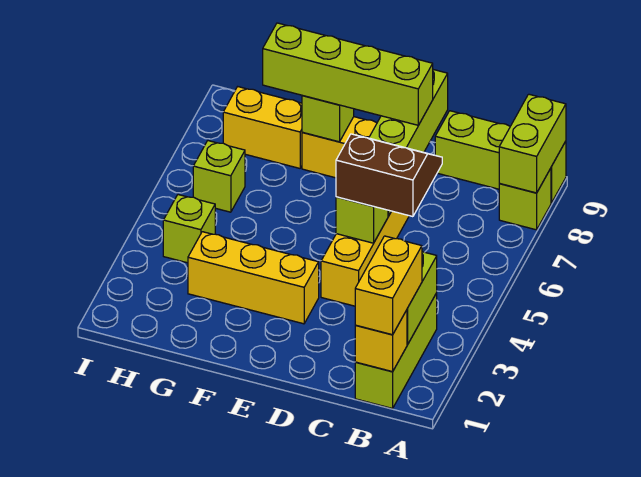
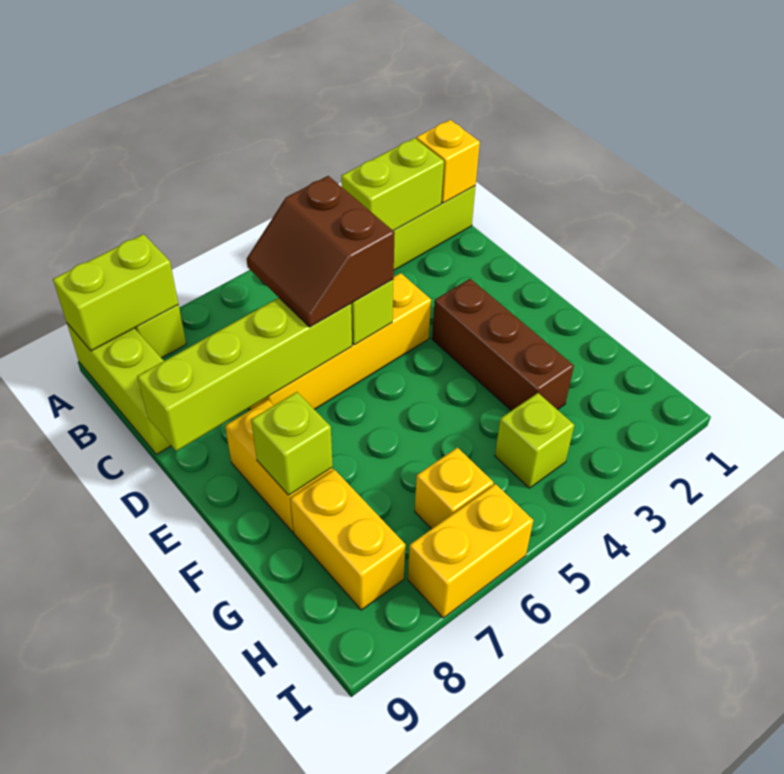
yellow brick B1:B2 level 3 -> yellow brick I6:I7 level 1
lime brick D8:G8 level 3 -> none
yellow brick E3:G3 level 1 -> brown brick E3:G3 level 1
lime brick H6 level 1 -> yellow brick H6 level 1

